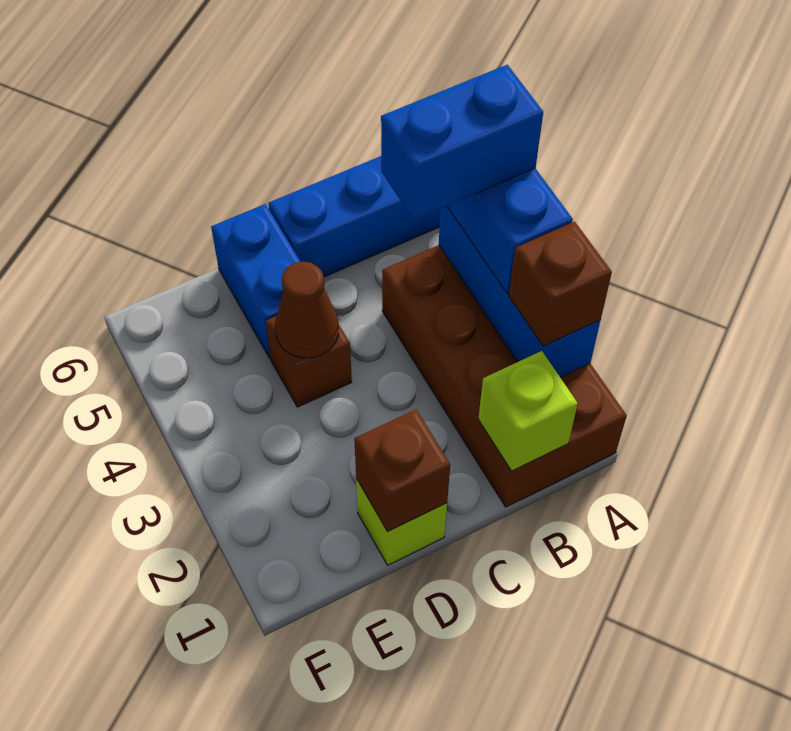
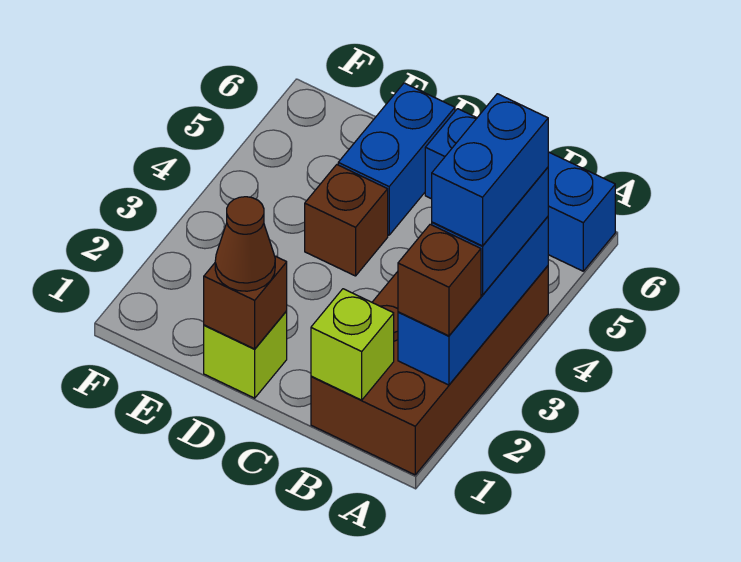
blue brick A4:B4 level 4 -> blue brick A3:A4 level 4
brown cone D4 level 2 -> brown cone D1 level 3

